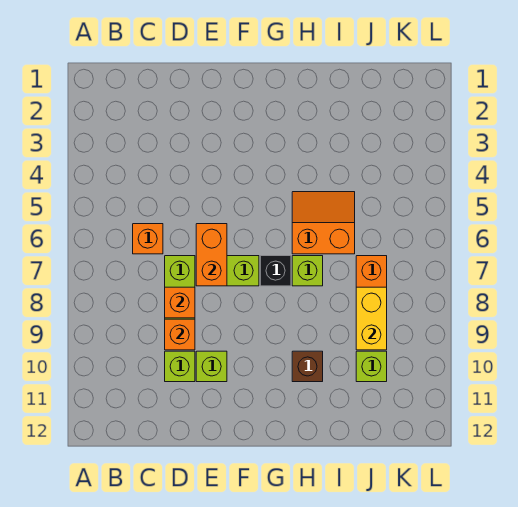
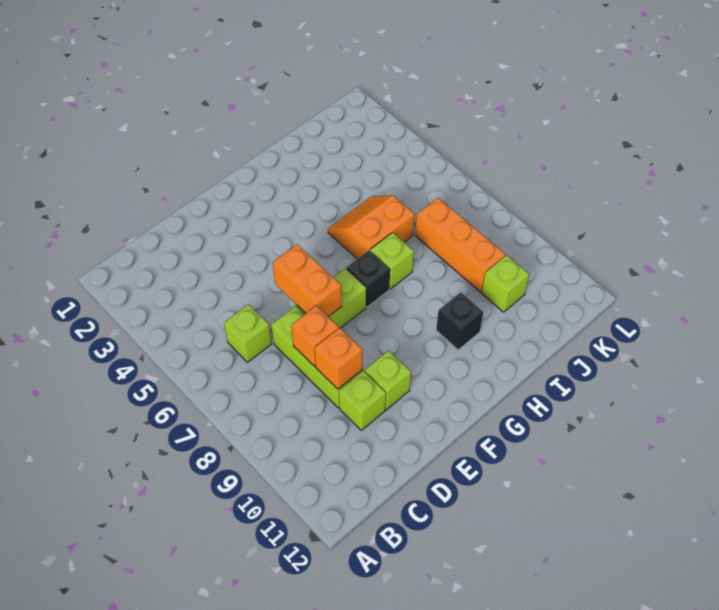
orange brick C6 level 1 -> lime brick C6 level 1
brown brick H10 level 1 -> black brick H10 level 1
yellow brick J8:J9 level 2 -> none

